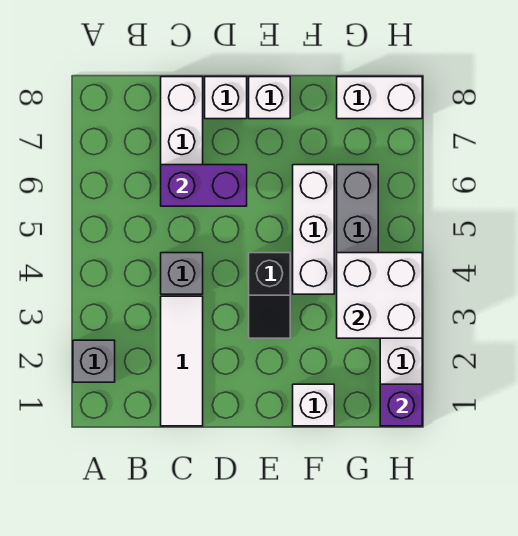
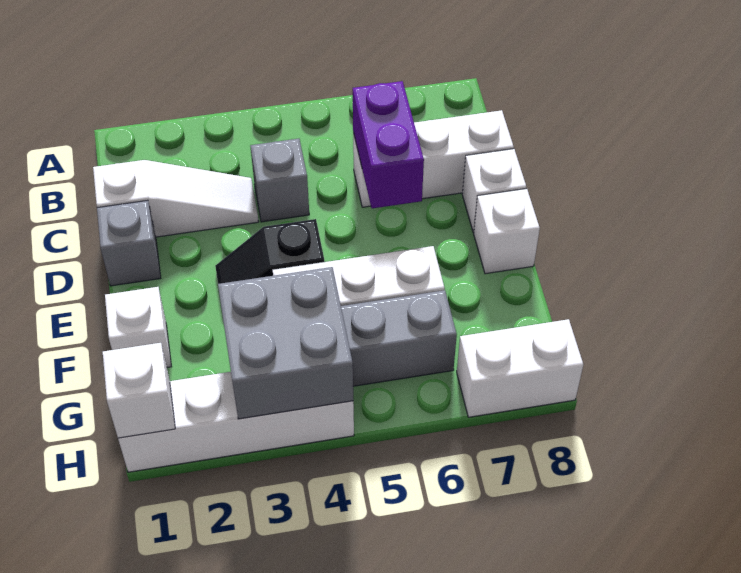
grey brick A2 level 1 -> grey brick D1 level 1
white tile C1:C3 level 1 -> white slope C1:C3 level 1 top 1
white brick G3:H4 level 2 -> grey brick G3:H4 level 2
white brick G8:H8 level 1 -> white brick H7:H8 level 1
purple brick H1 level 2 -> white brick H1 level 2

